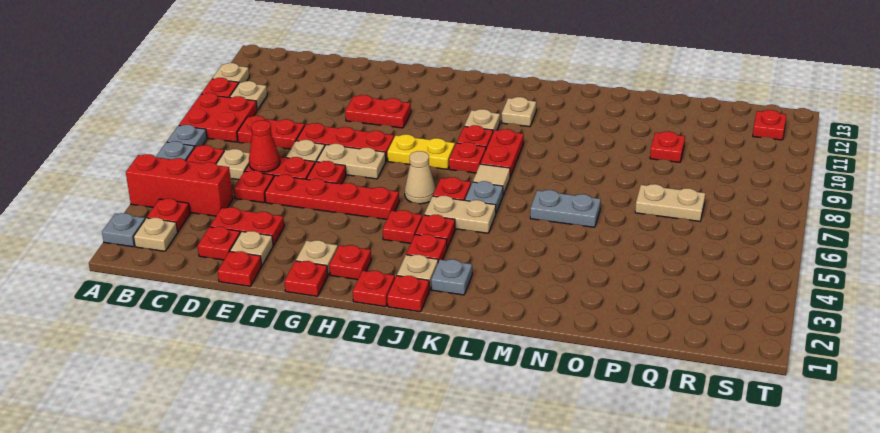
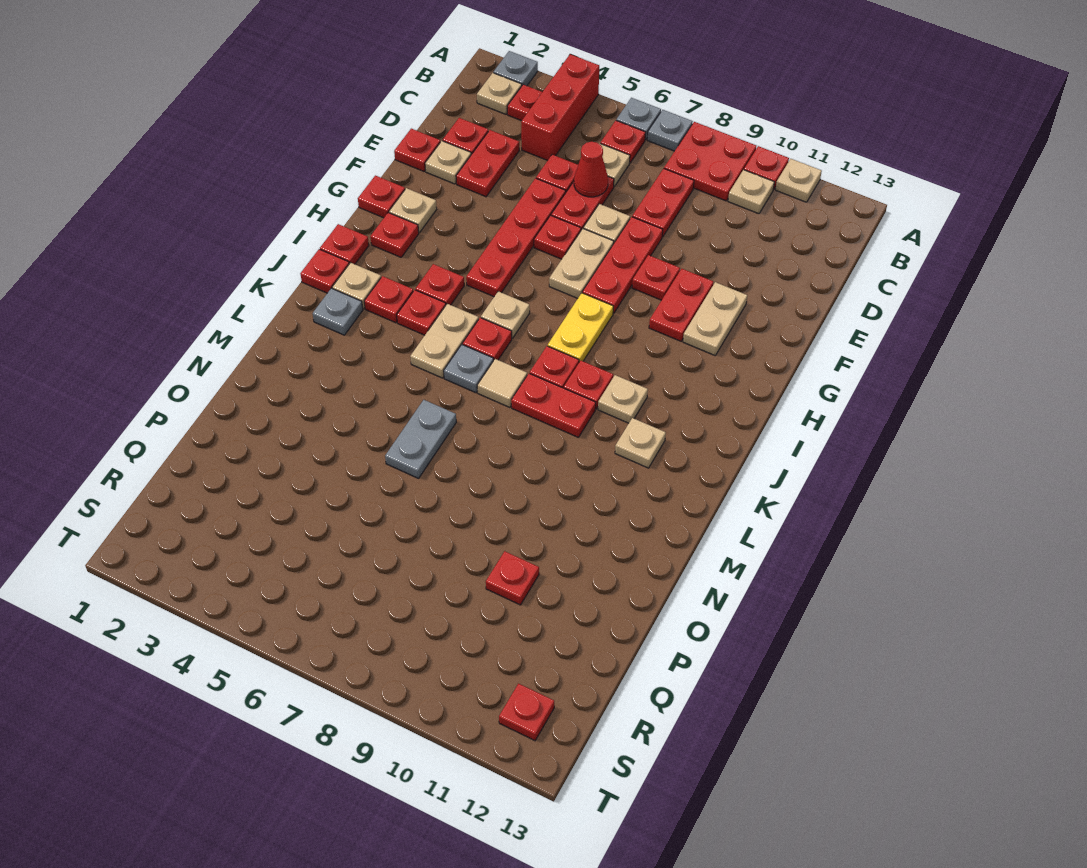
none -> red plate F9 level 1
tan cone I6 level 1 -> tan plate I6 level 1
tan plate P7:Q7 level 1 -> tan plate F11:G11 level 1

